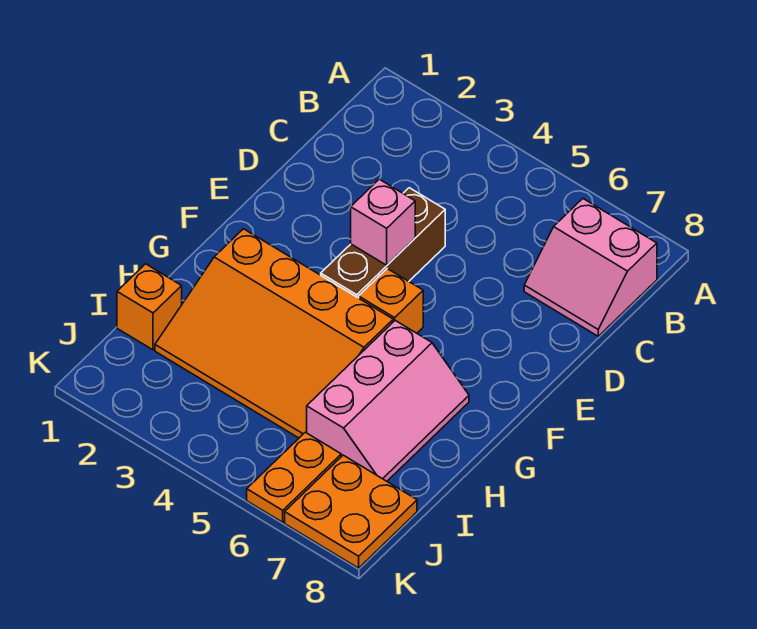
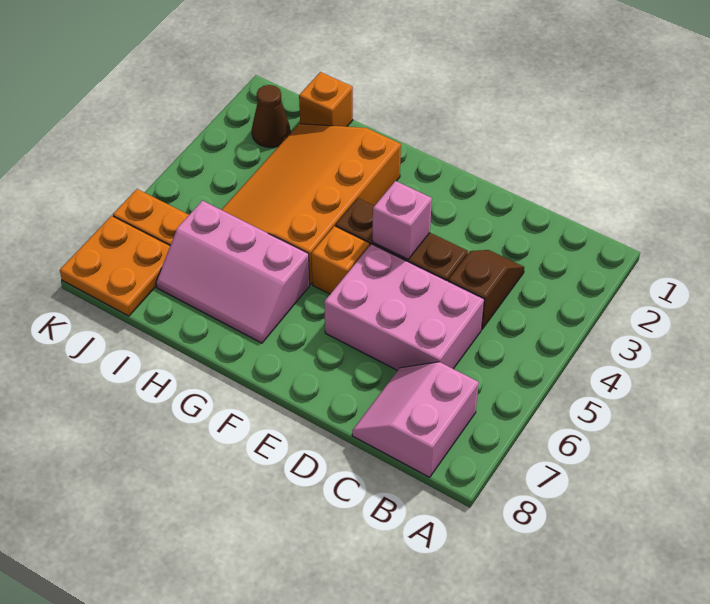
none -> brown slope C3:C4 level 1 top 4
none -> pink brick C5:E6 level 1
none -> brown cone J2 level 1

